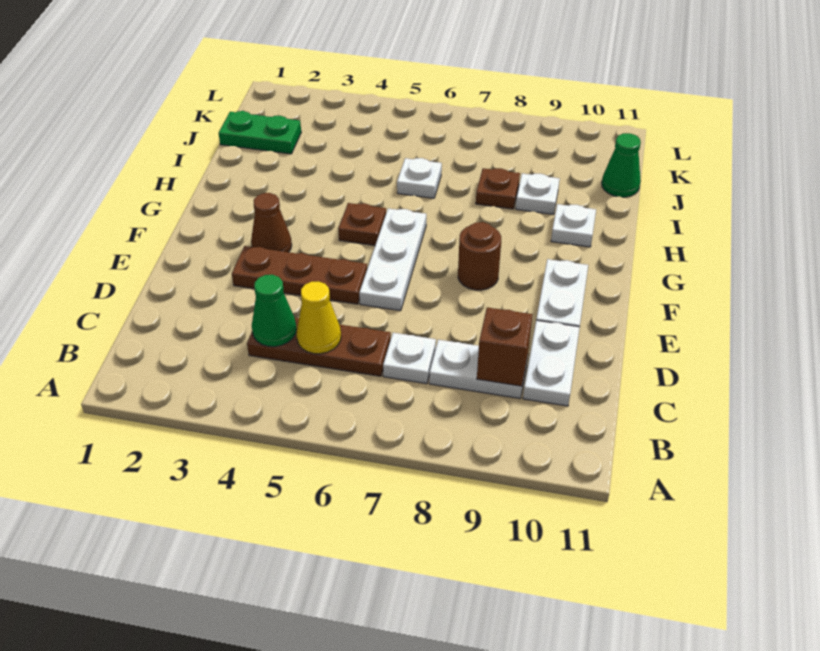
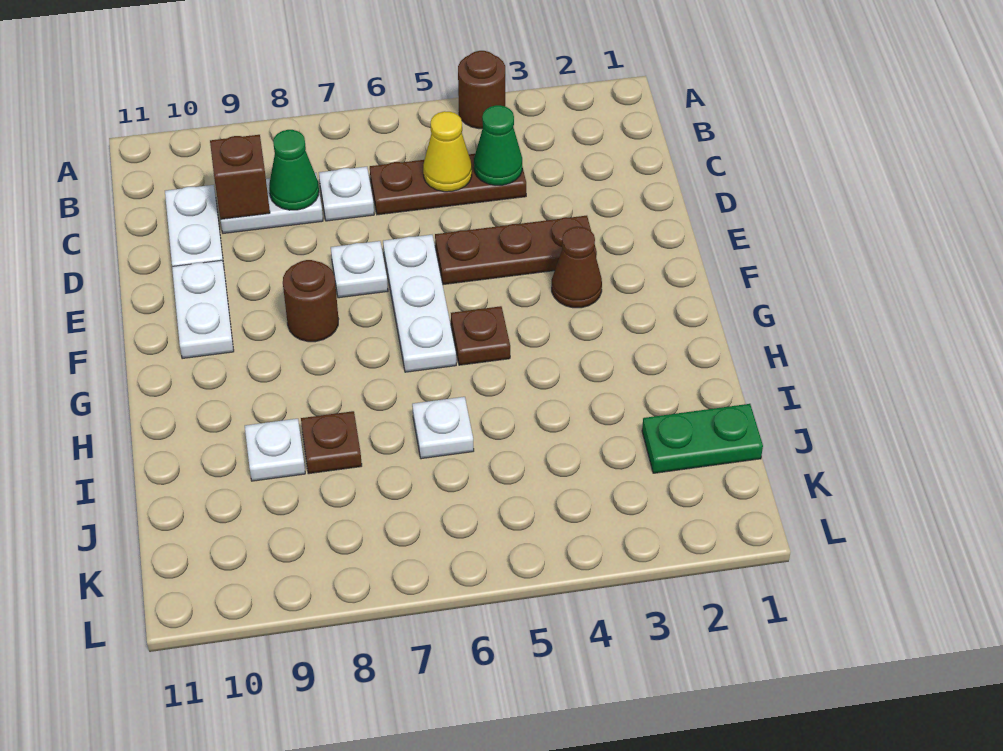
none -> brown round brick A4 level 1
white plate H10 level 1 -> white plate E7 level 1
green cone J11 level 1 -> green cone C8 level 2

